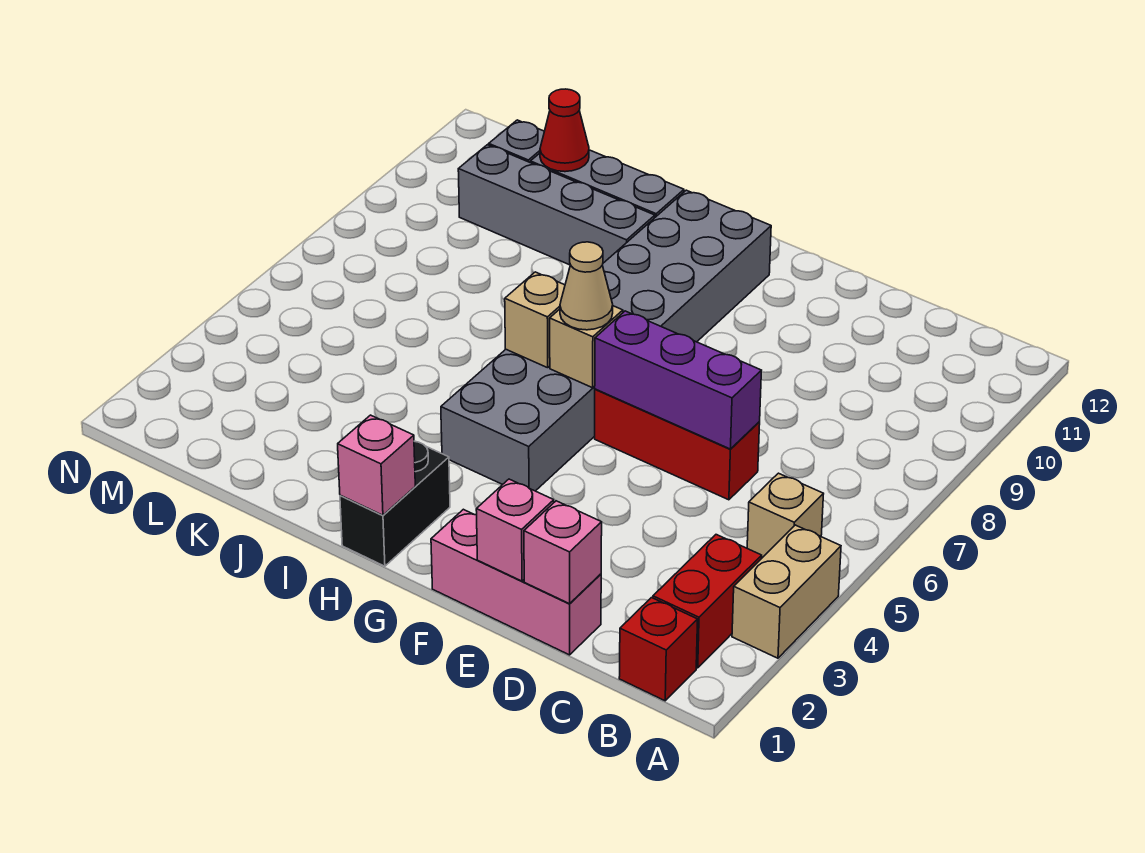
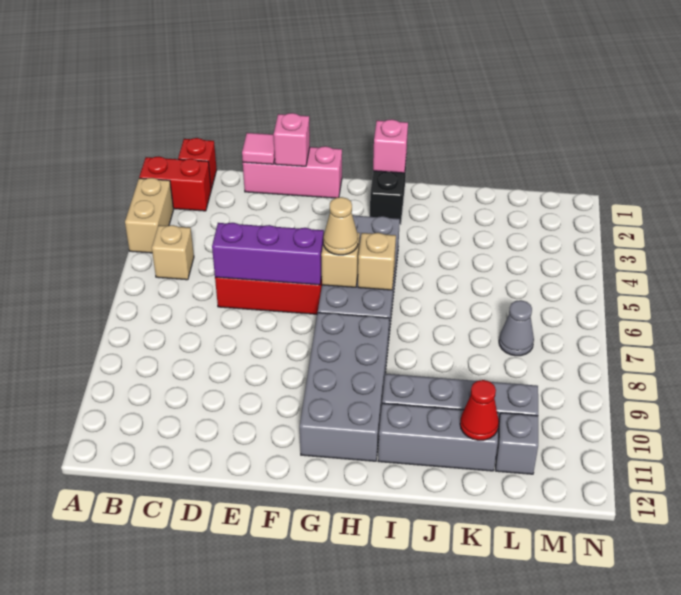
red brick B2:B3 level 1 -> red brick A2:B2 level 1
pink brick D1 level 2 -> pink tile D1 level 2
none -> grey cone L7 level 1

